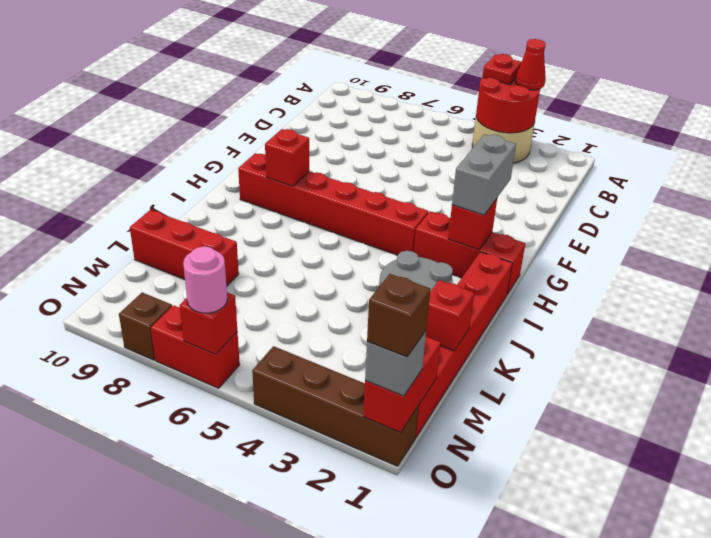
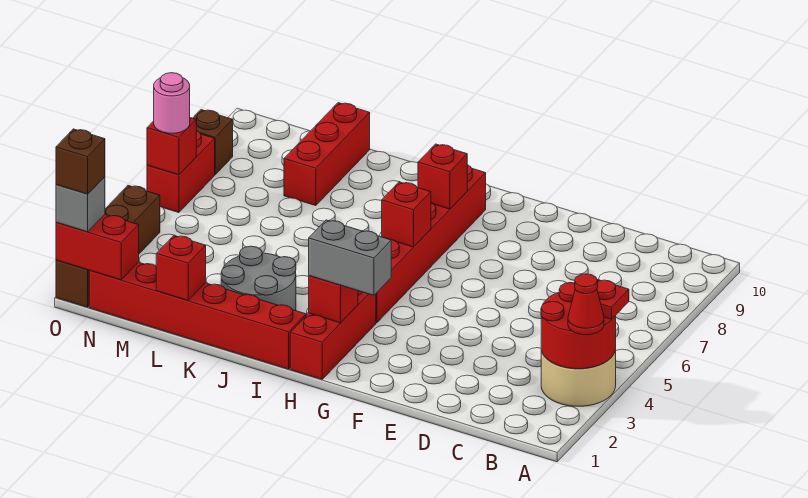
none -> red brick H6 level 2

